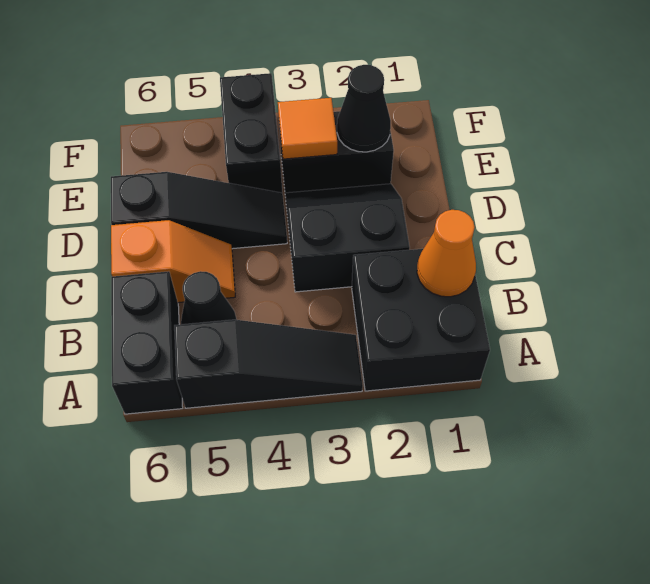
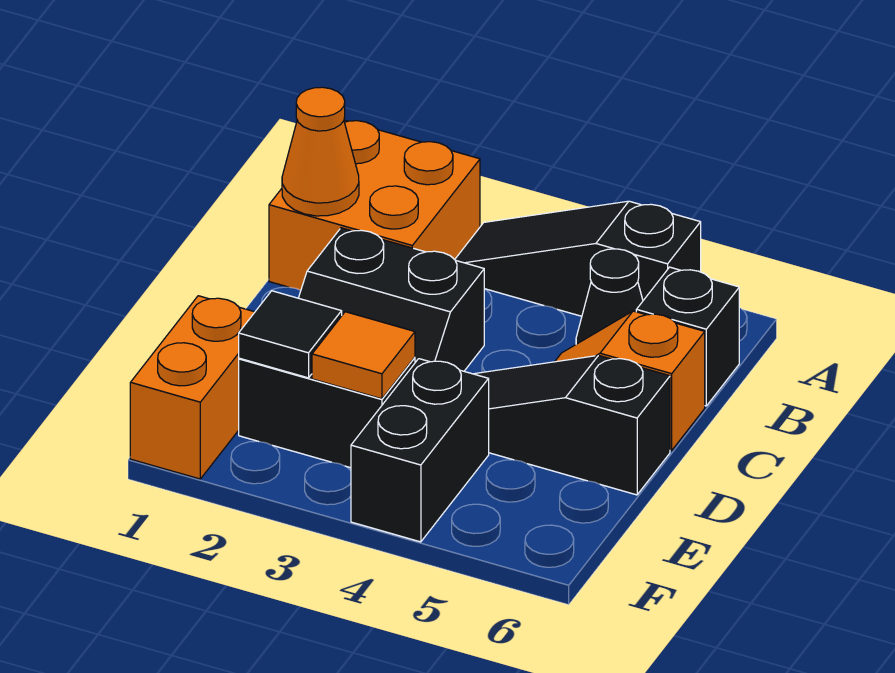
black brick A1:B2 level 1 -> orange brick A1:B2 level 1
black brick A6:B6 level 1 -> black brick B6 level 1
none -> orange brick E1:F1 level 1
black cone E2 level 2 -> black tile E2 level 2

